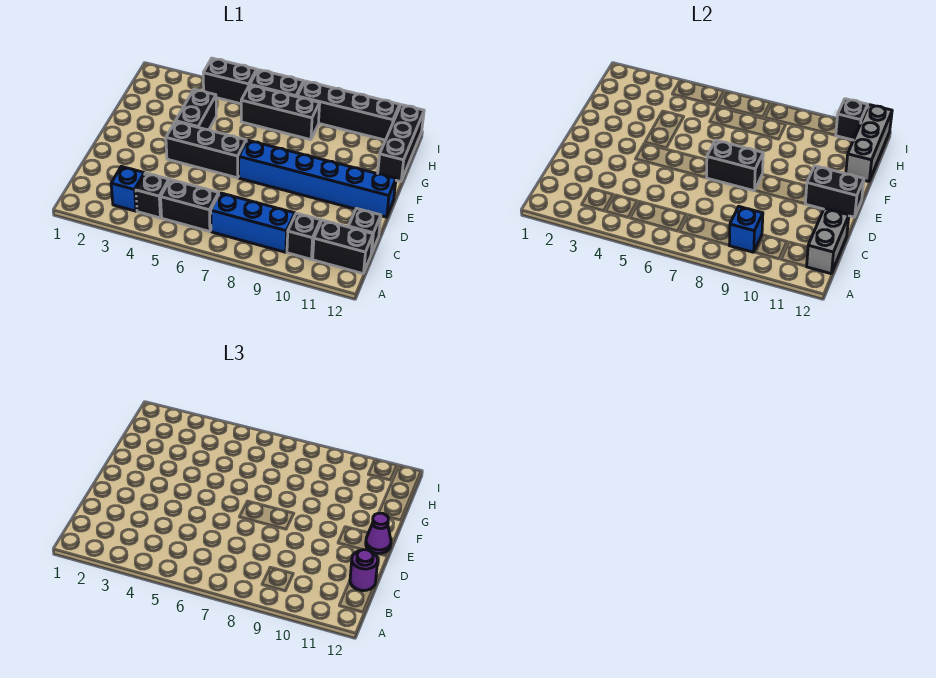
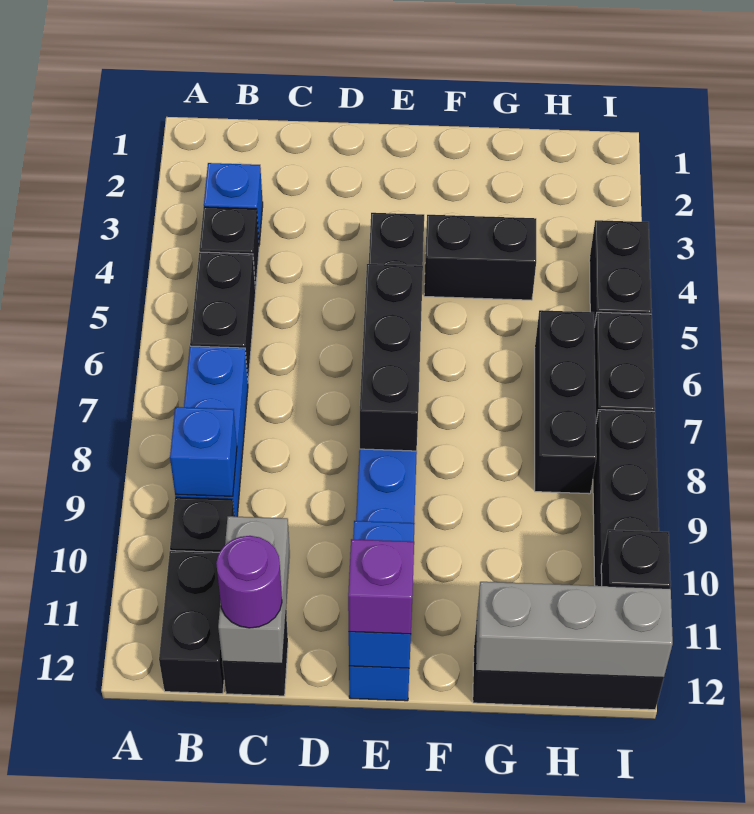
grey brick B12:C12 level 2 -> grey brick C11:C12 level 2
black brick E7:E8 level 2 -> black brick E6:E8 level 2
black brick E11:E12 level 2 -> blue brick E11:E12 level 2
purple cone E12 level 3 -> purple brick E12 level 3

